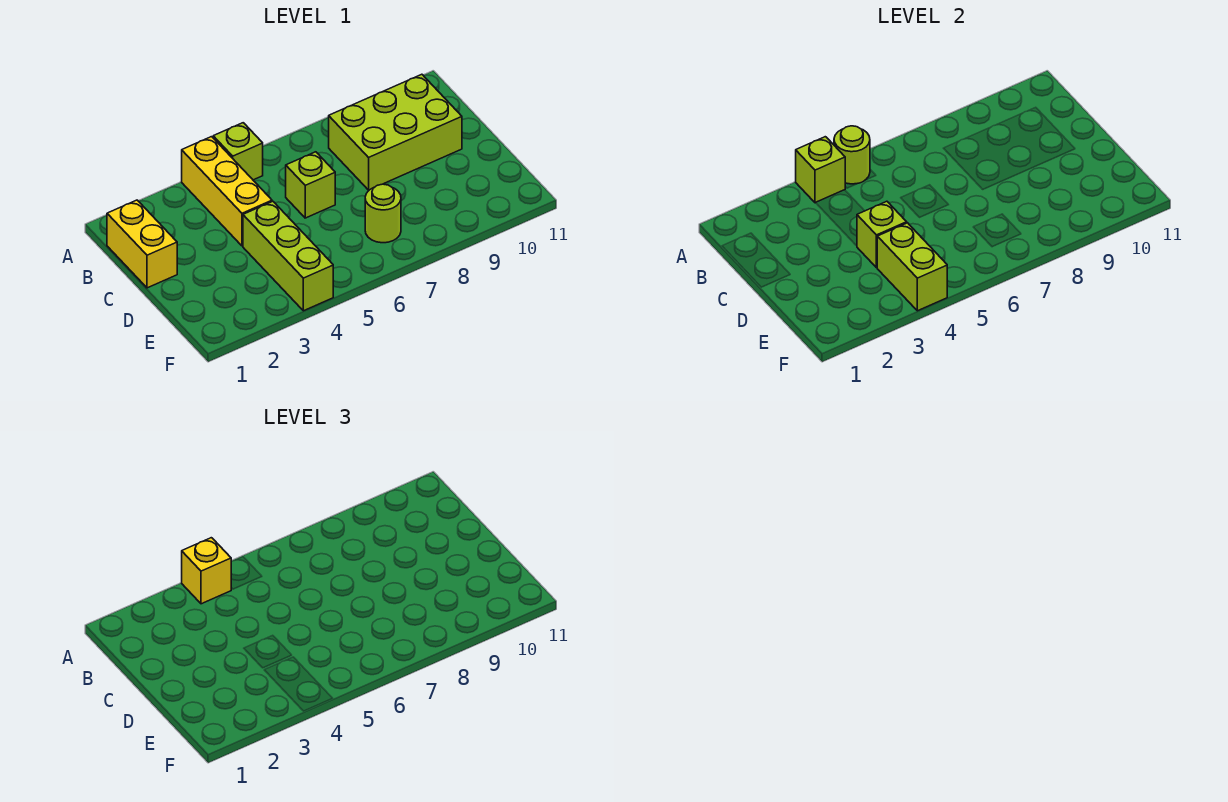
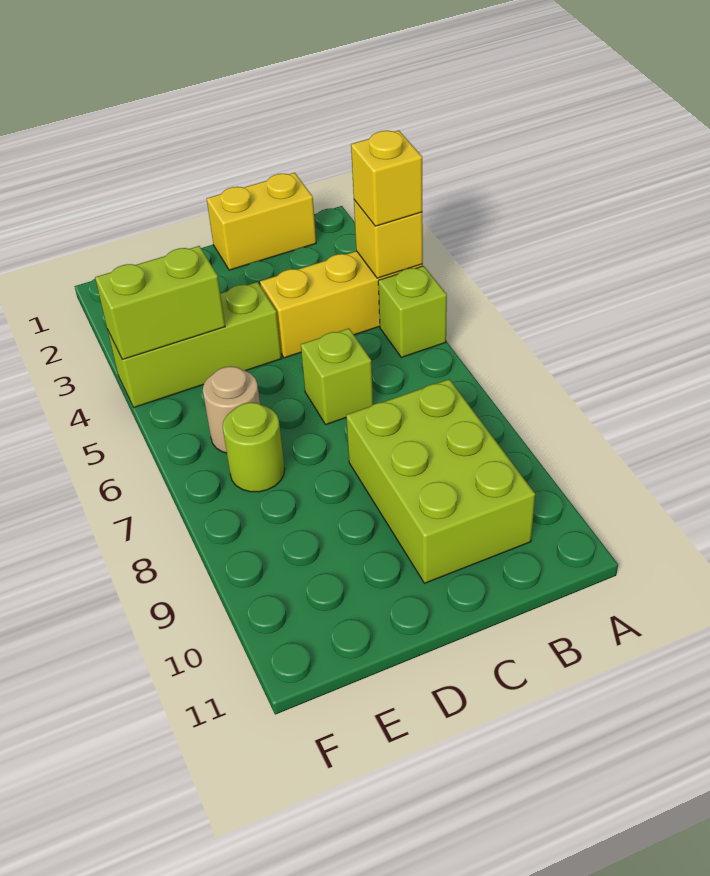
lime brick A4 level 2 -> yellow brick A4 level 2
lime round brick A5 level 2 -> none
lime brick D4 level 2 -> none
none -> tan round brick E6 level 1

